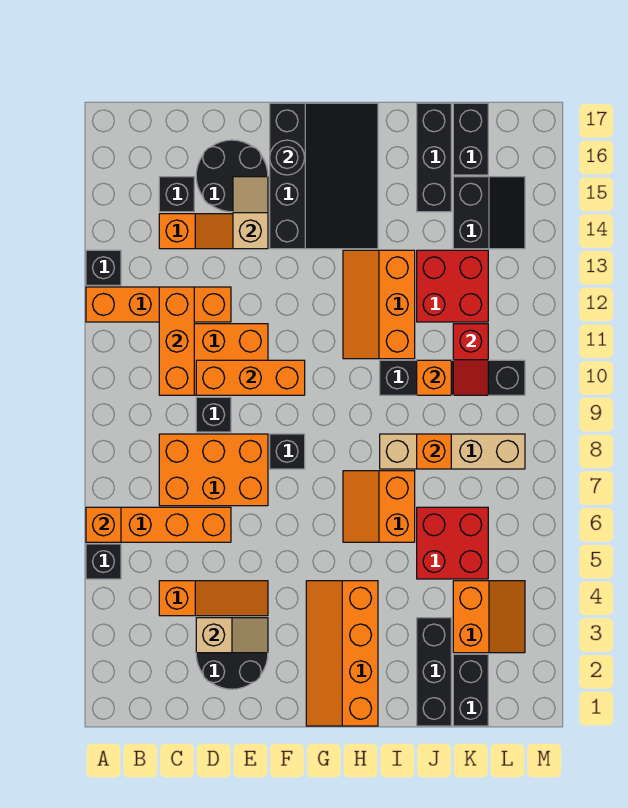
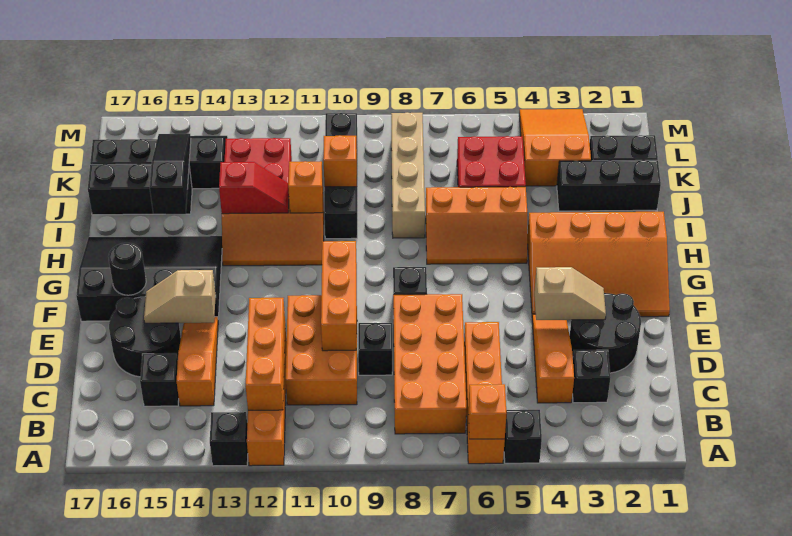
none -> black brick C3 level 1
orange brick C7:E8 level 1 -> orange brick B7:E8 level 1
orange brick C10:C12 level 2 -> orange brick B12:D12 level 2
tan slope D3:E3 level 2 top D -> tan slope E3:E4 level 2 top 4
orange slope G1:H4 level 1 top H -> orange slope F1:H4 level 1 top H
orange slope H6:I7 level 1 top I -> orange slope H5:I7 level 1 top I
none -> black slope I15:K15 level 2 top I
orange brick J8 level 2 -> orange brick I11 level 2
orange slope K3:L4 level 1 top K -> orange slope K3:M4 level 1 top K
red slope K10:K11 level 2 top 11 -> red slope I12:I13 level 2 top 13

